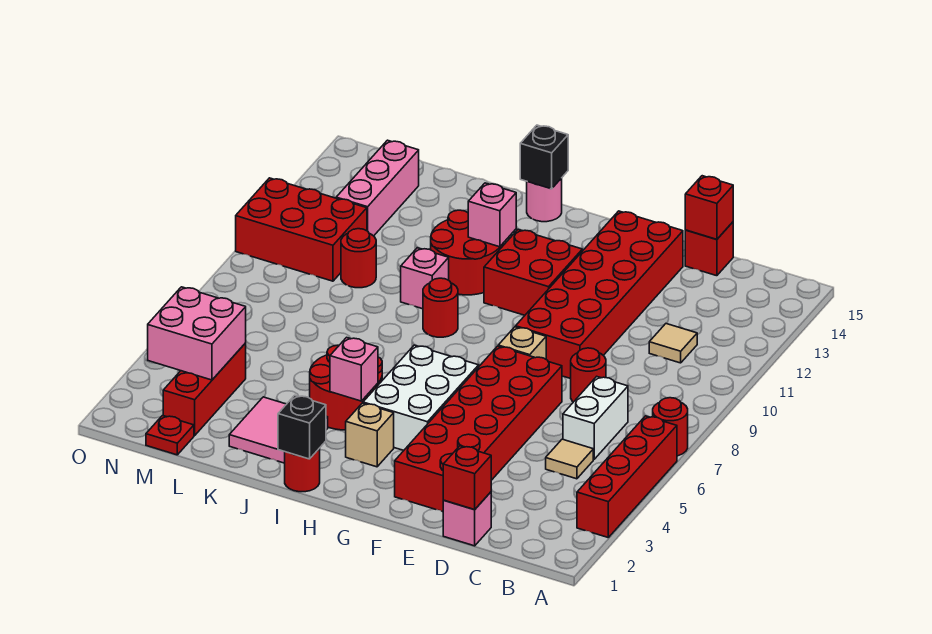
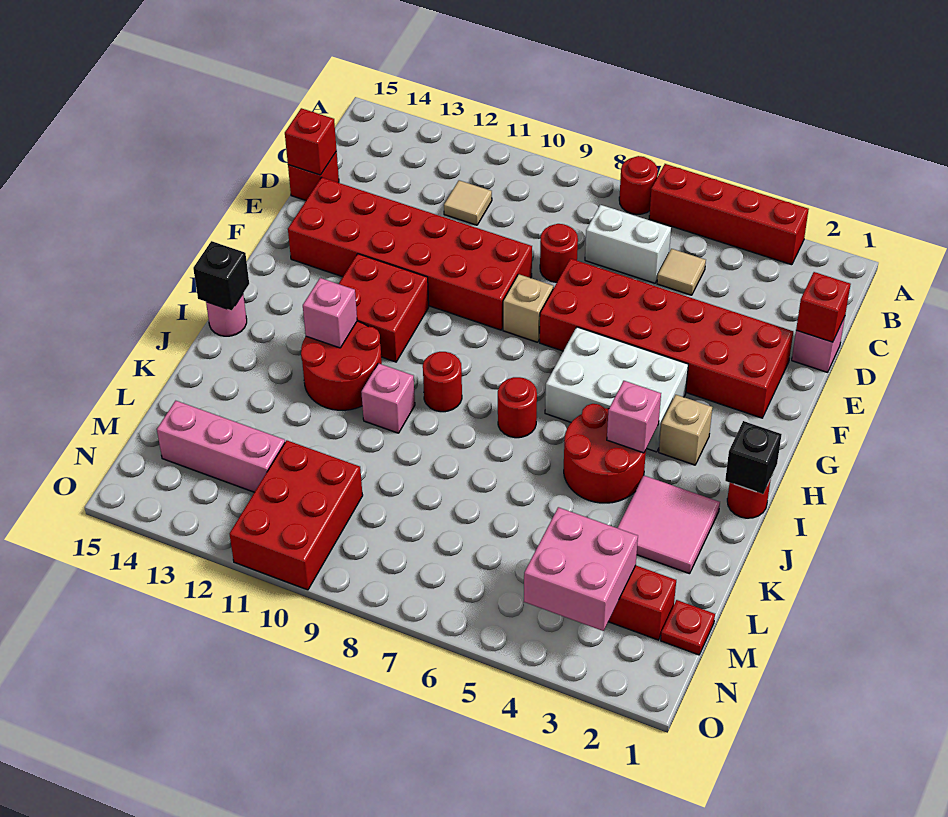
red round brick L10 level 1 -> red round brick I7 level 1

